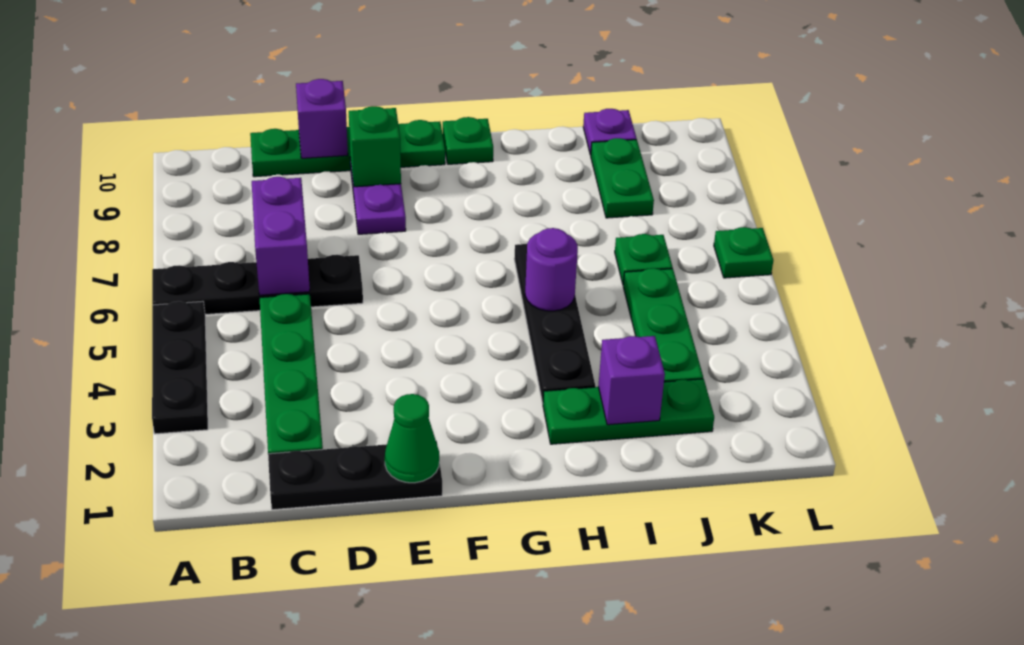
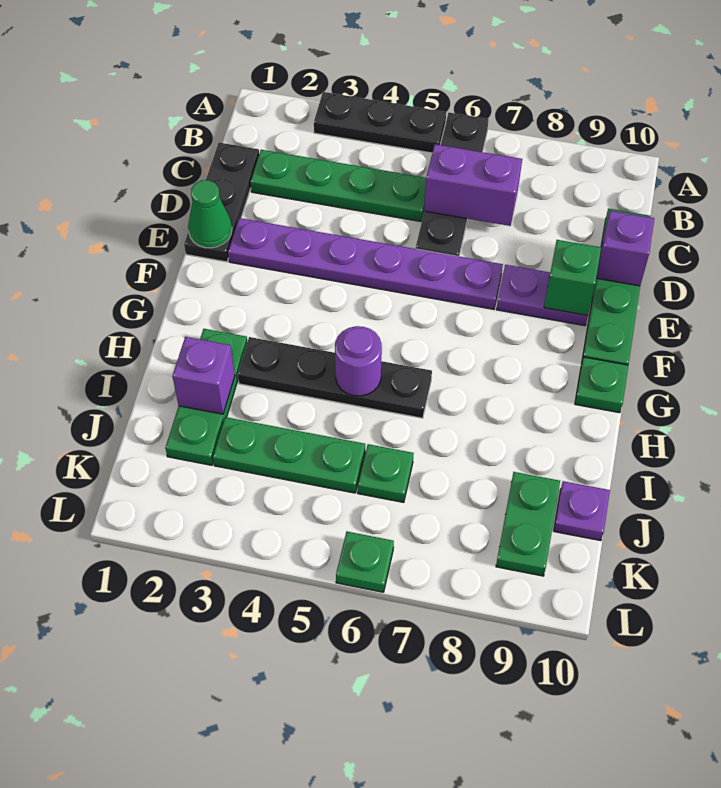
none -> purple plate E2:E7 level 1
green plate J8:J9 level 1 -> green plate J9:K9 level 1

